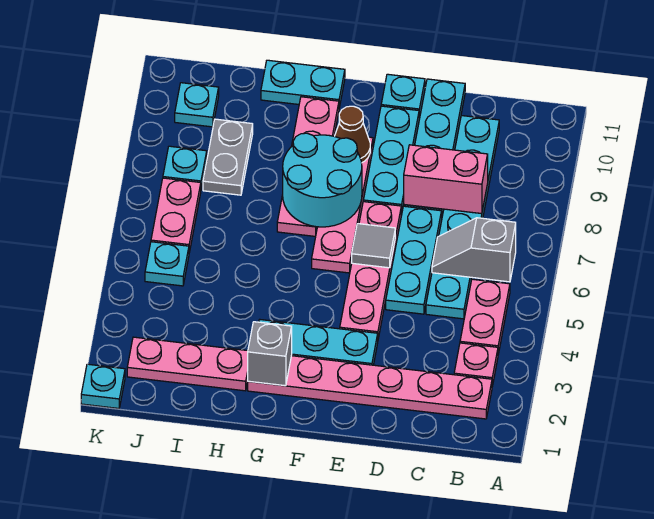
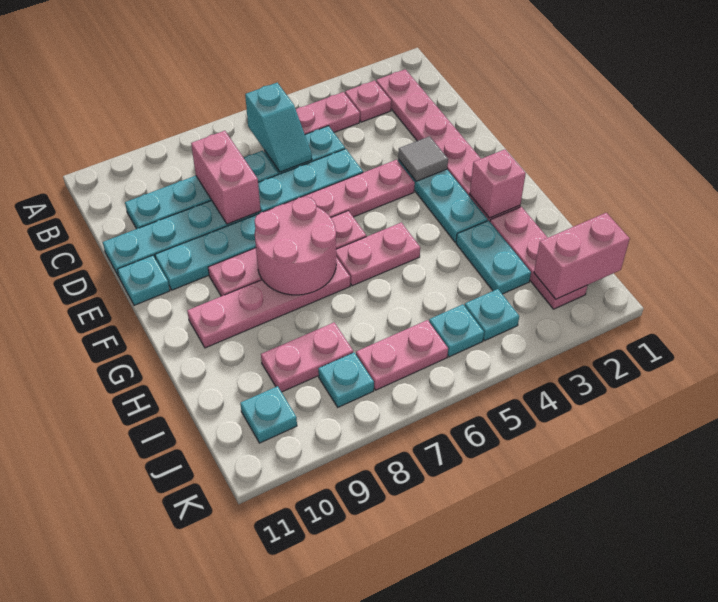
grey slope B6:C6 level 2 top B -> cyan slope B6:C6 level 2 top B
grey tile E6 level 2 -> grey tile E3 level 2
cyan round brick F7:G8 level 2 -> pink round brick F7:G8 level 2
brown cone F9 level 2 -> none
grey brick G2 level 2 -> pink brick G2 level 2
none -> pink plate G5:G6 level 1
cyan plate G11:H11 level 1 -> cyan plate H3:I3 level 1
grey plate I8:I9 level 1 -> pink plate I8:I9 level 1
none -> pink brick J1:J2 level 2
cyan plate K1 level 1 -> cyan plate J4 level 1

